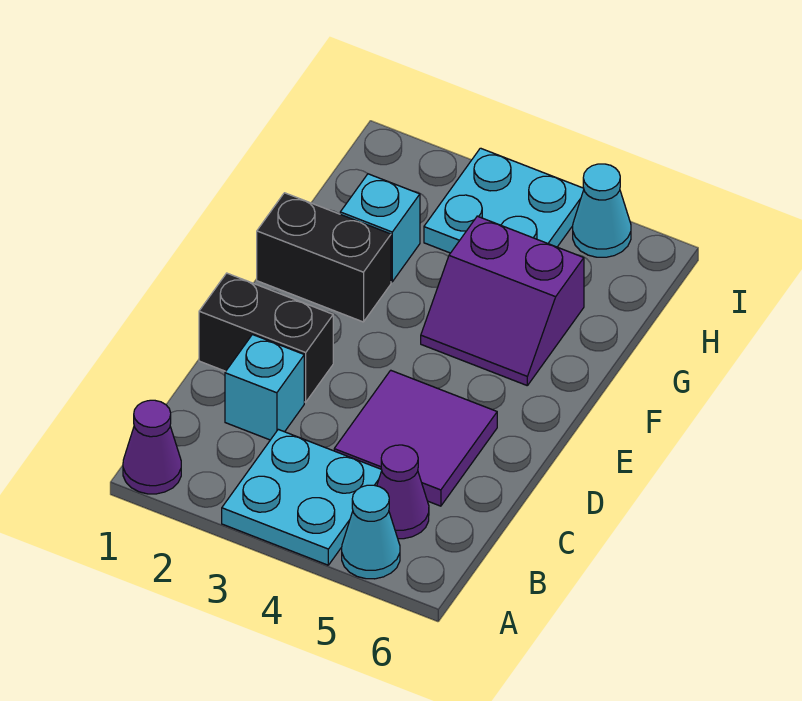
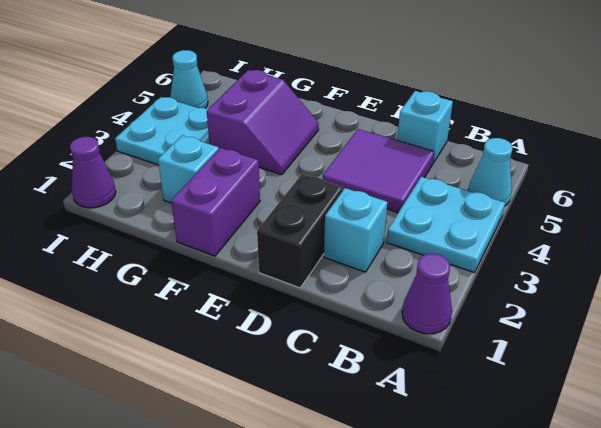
purple cone B5 level 1 -> purple cone I1 level 1
none -> cyan brick C6 level 1
black brick F1:F2 level 1 -> purple brick F1:F2 level 1

